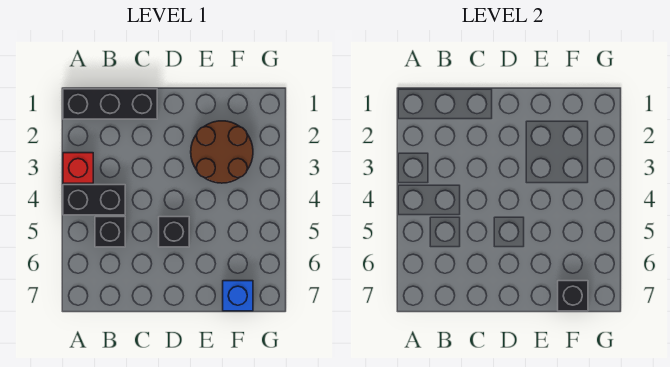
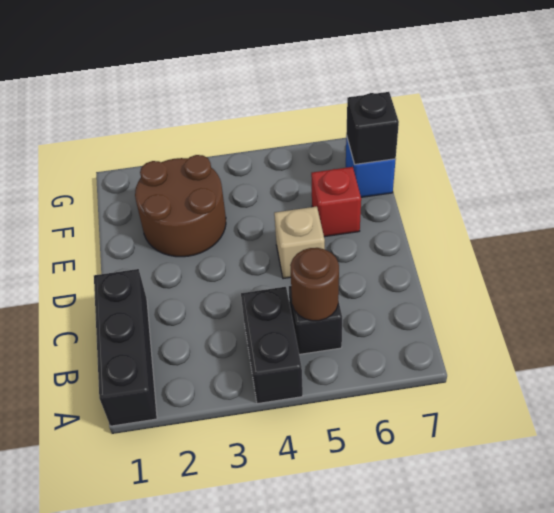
red brick A3 level 1 -> red brick E6 level 1
none -> brown round brick B5 level 2
black brick D5 level 1 -> tan brick D5 level 1

